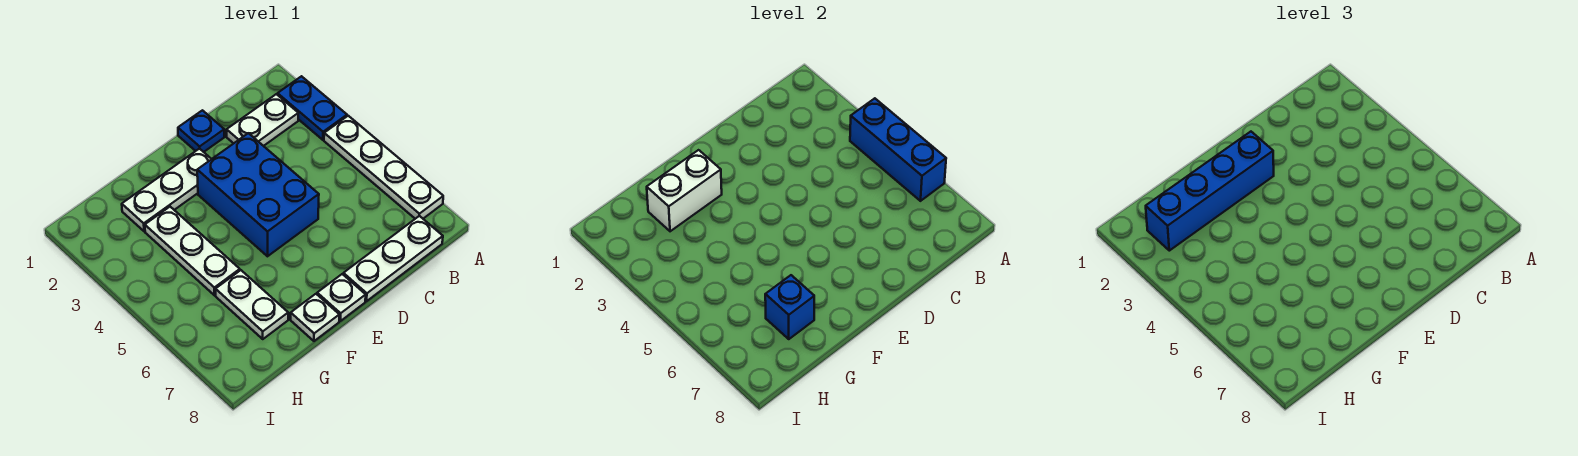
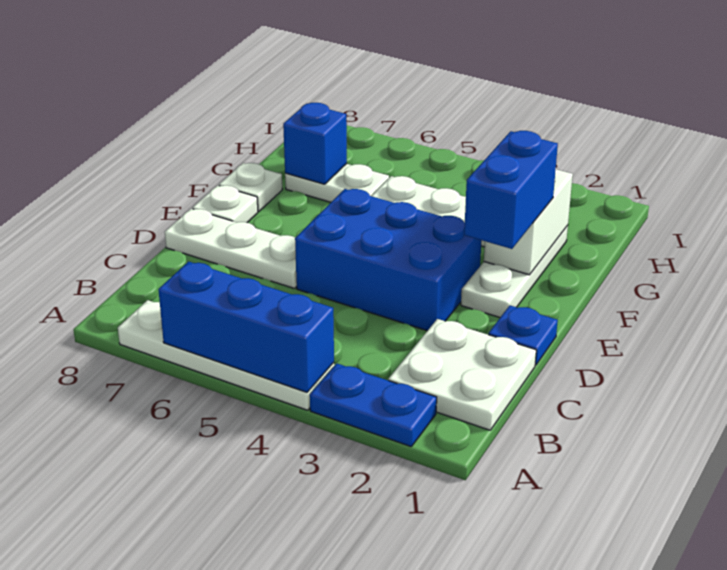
white plate B2:C2 level 1 -> white plate B1:C2 level 1
white plate B8:D8 level 1 -> white plate D6:D8 level 1
blue brick E2:H2 level 3 -> blue brick E2:F2 level 3

